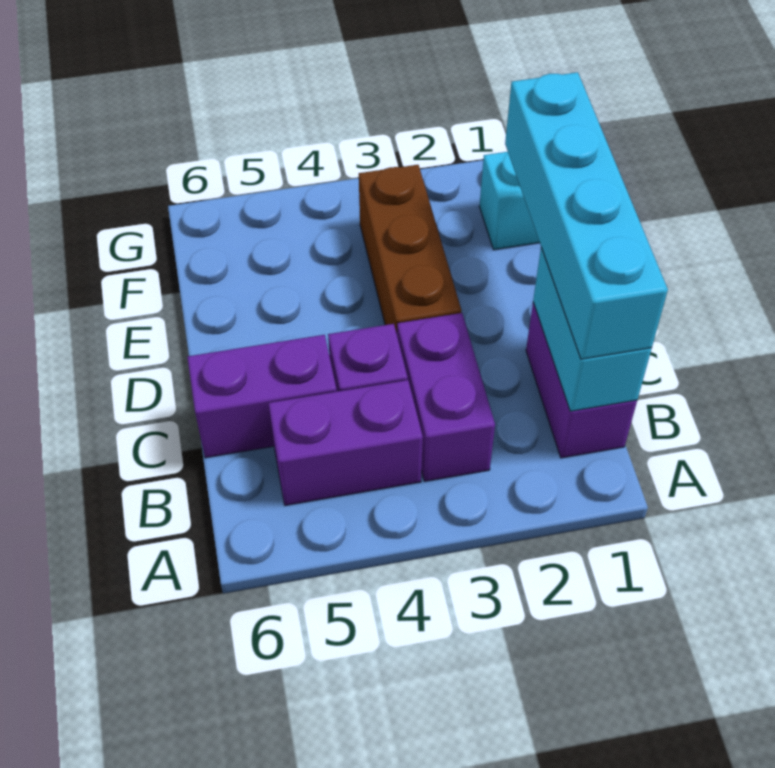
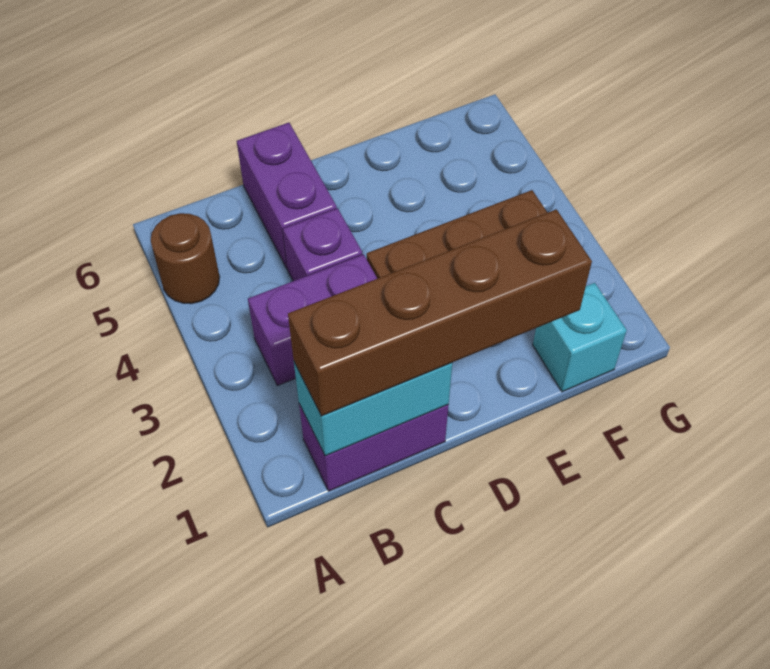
none -> brown round brick A5 level 1
cyan brick B1:E1 level 3 -> brown brick B1:E1 level 3
purple brick B4:B5 level 1 -> none

